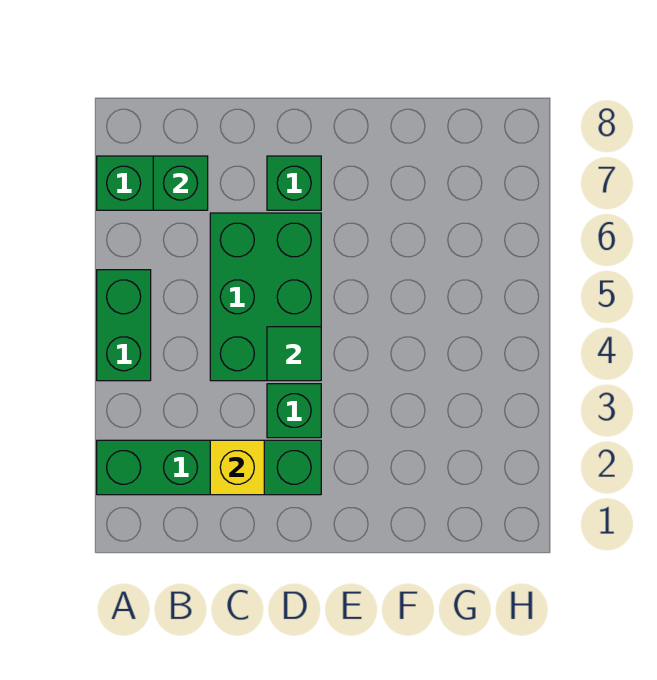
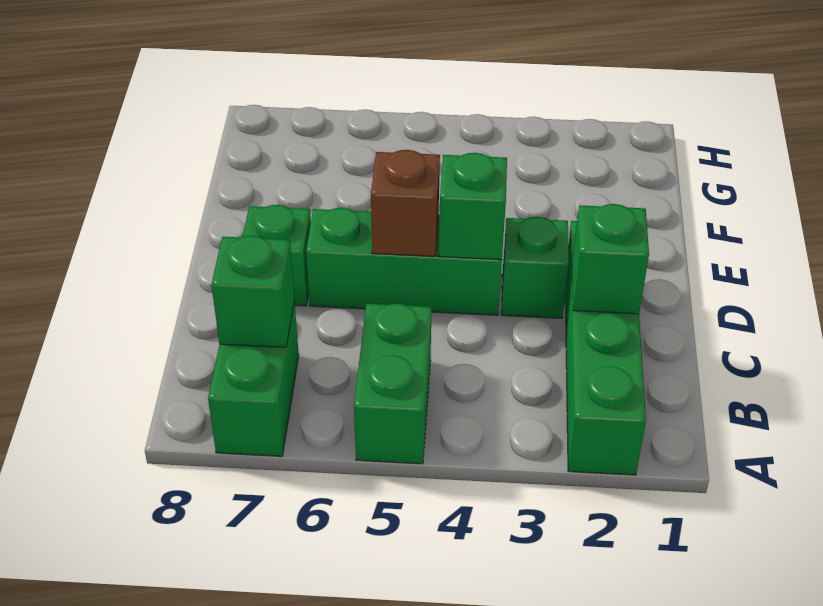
green brick A4:A5 level 1 -> green brick A5:B5 level 1
yellow brick C2 level 2 -> green brick C2 level 2
green brick C4:D6 level 1 -> green brick D4:D6 level 1
green tile D4 level 2 -> green brick D4 level 2
none -> brown brick D5 level 2

